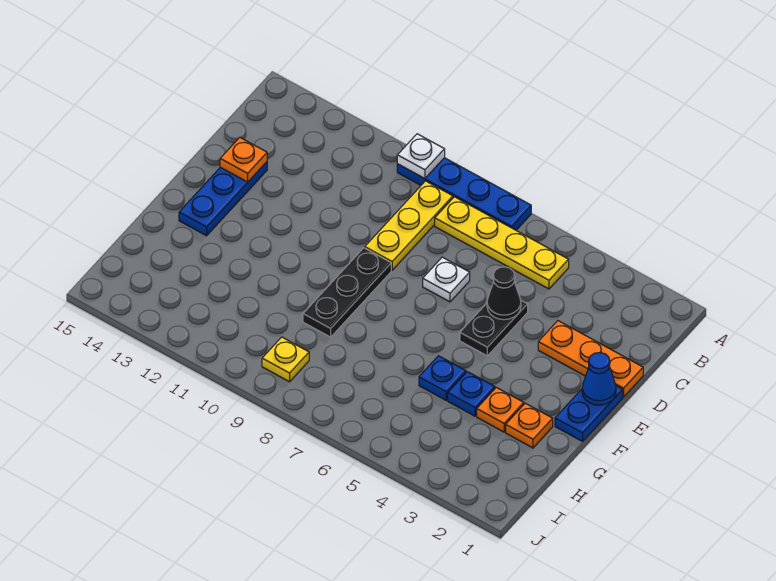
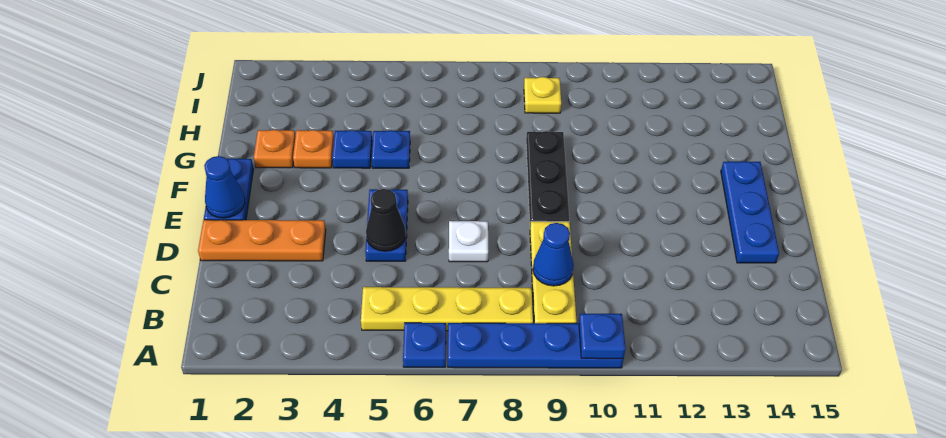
none -> blue plate A6 level 1
white plate A10 level 2 -> blue plate A10 level 2
none -> blue cone C9 level 2
black plate D5:E5 level 1 -> blue plate D5:E5 level 1
orange plate D14 level 2 -> none

